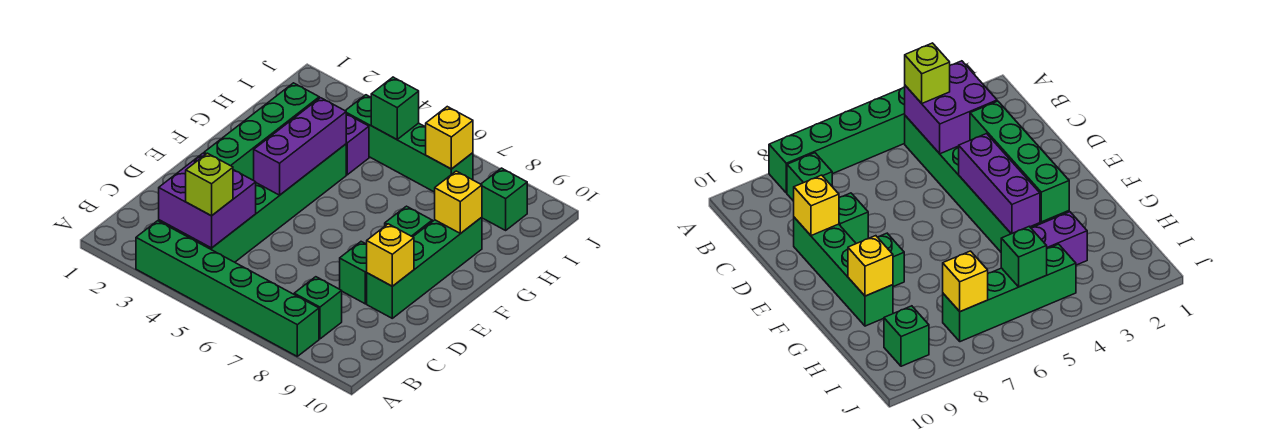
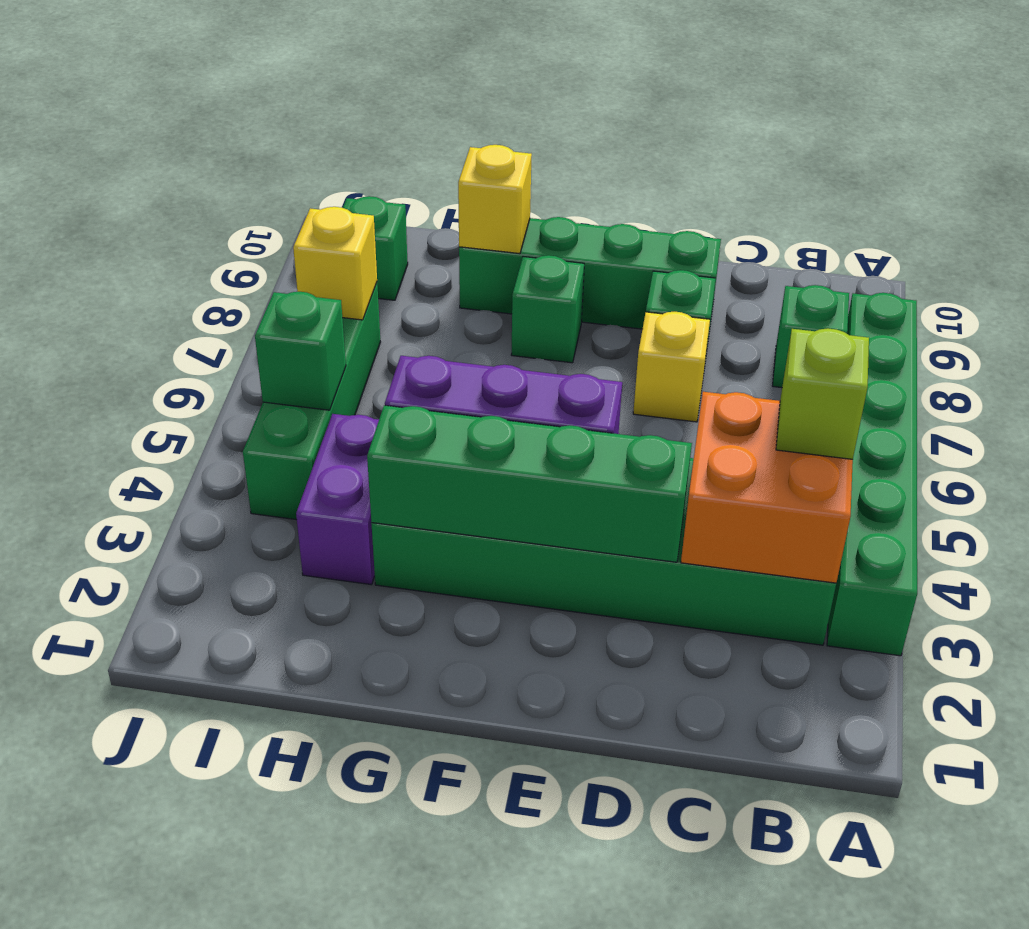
purple brick B3:C4 level 2 -> orange brick B3:C4 level 2
yellow brick D9 level 2 -> yellow brick D7 level 1

